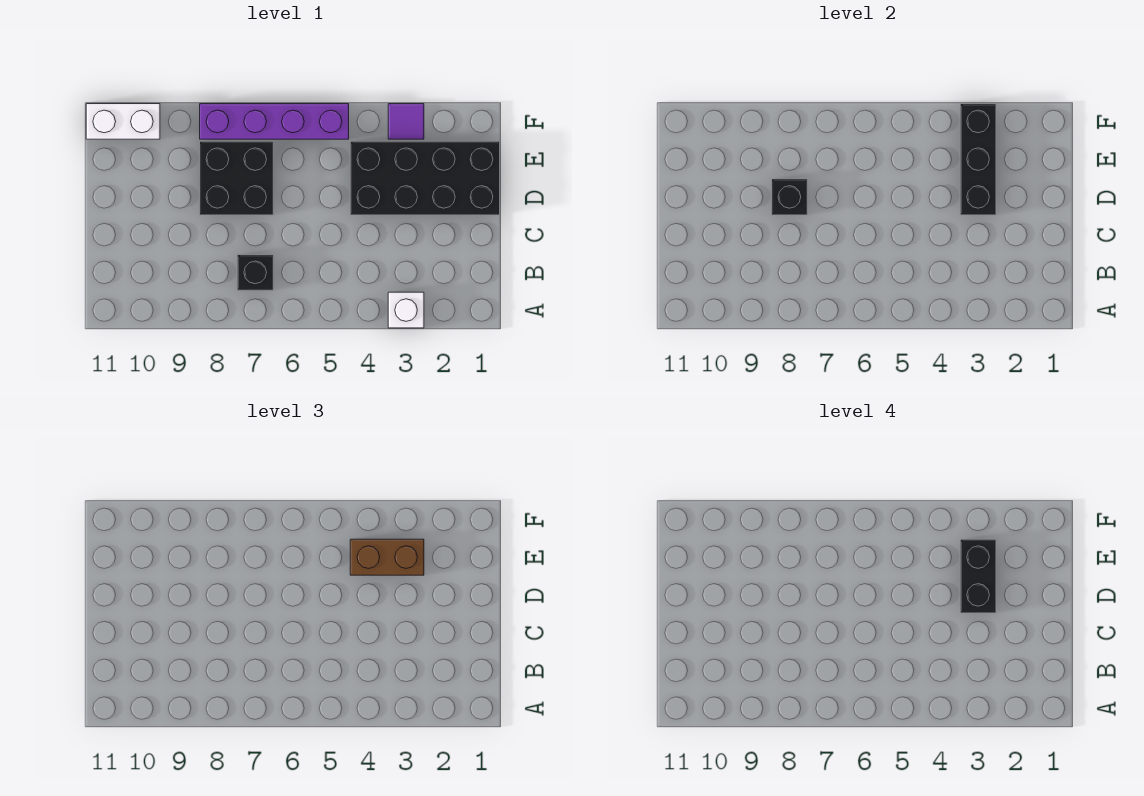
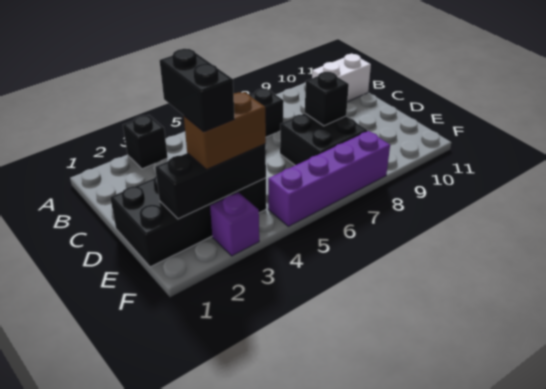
white brick A3 level 1 -> black brick A3 level 1
black brick D3:F3 level 2 -> black brick E2:E4 level 2
purple tile F3 level 1 -> purple brick F3 level 1
white brick F10:F11 level 1 -> white brick B10:B11 level 1

